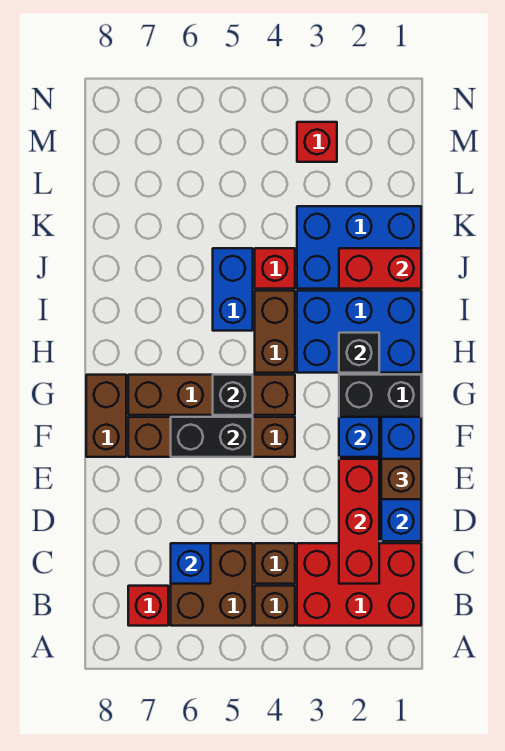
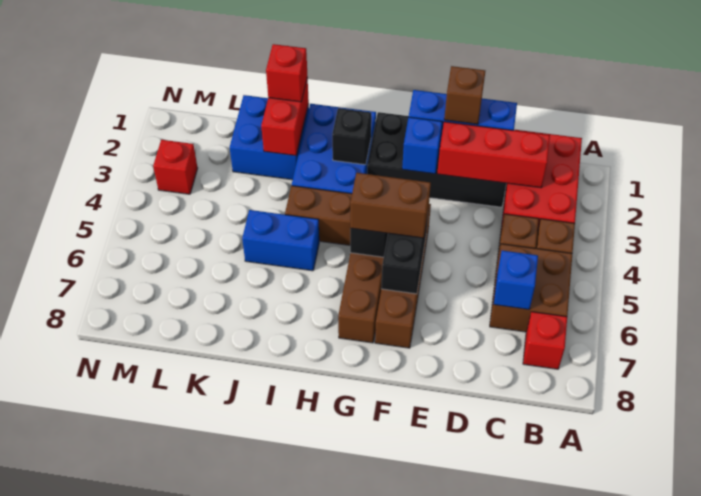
brown brick F8:G8 level 1 -> brown brick F5:G5 level 3
blue brick J1:K3 level 1 -> blue brick J1:K2 level 1
red brick J4 level 1 -> red brick J1 level 3

